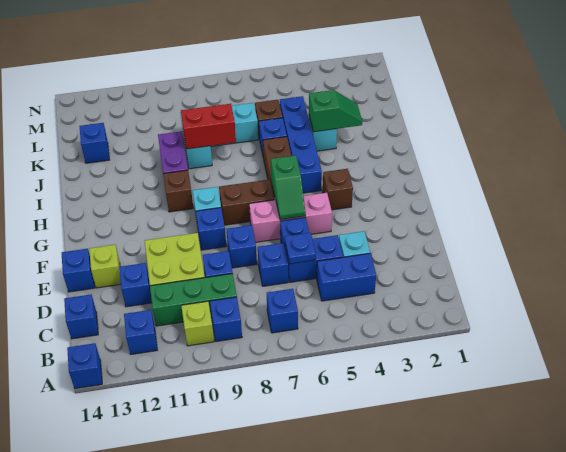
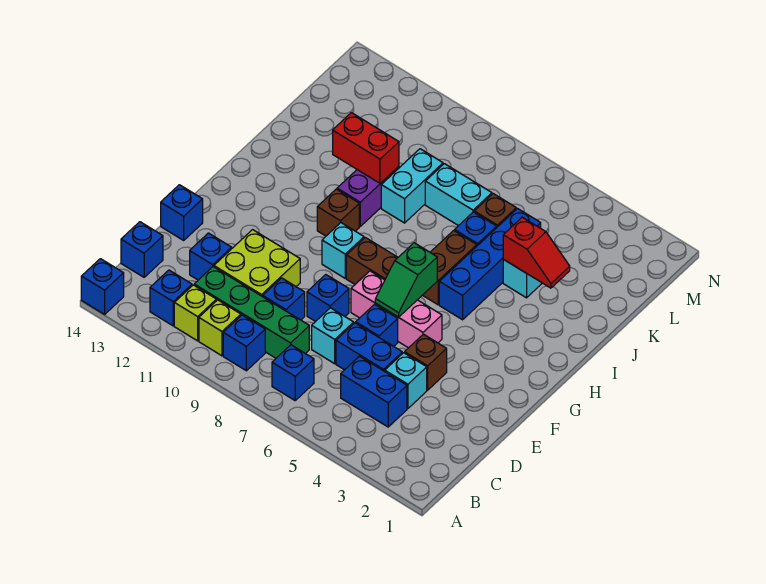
green brick C9:C11 level 1 -> green brick C8:C11 level 1
blue plate D6 level 2 -> none
blue brick D7 level 1 -> cyan brick D7 level 1
lime brick E13 level 1 -> lime brick B11 level 1
blue brick F9 level 1 -> none
brown brick G4 level 1 -> brown brick E4 level 1
green slope J3:J4 level 2 top 4 -> red slope J3:J4 level 2 top 4
red brick J8:J9 level 2 -> red brick J10:J11 level 2
blue brick K13 level 1 -> none

